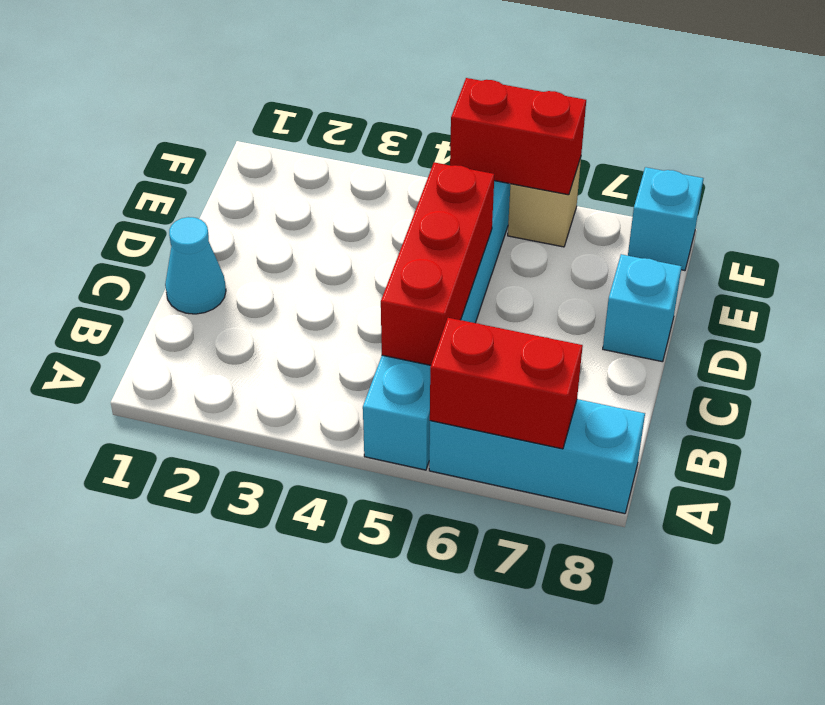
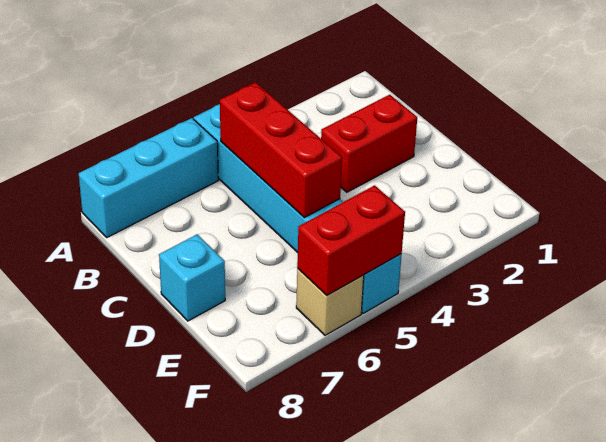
red brick A6:A7 level 2 -> red brick C2:C3 level 1
cyan cone C1 level 1 -> none
cyan brick F8 level 1 -> none

